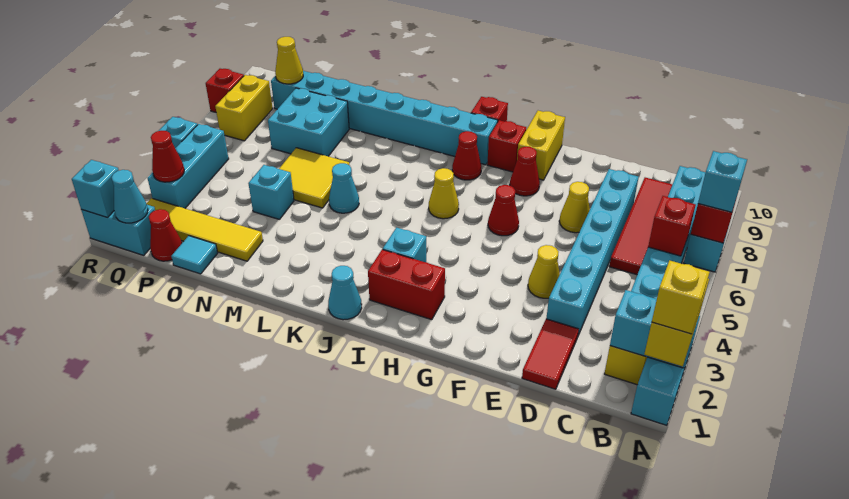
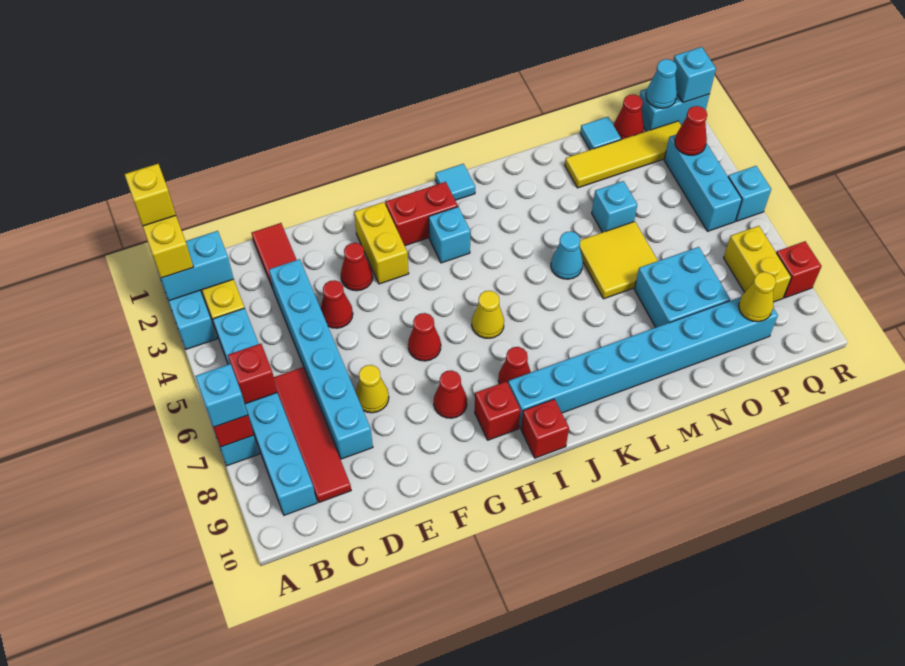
yellow cone E4 level 1 -> red cone E4 level 1
none -> red cone F3 level 1
yellow brick G9:G10 level 1 -> yellow brick G2:G3 level 1
cyan cone J1 level 1 -> cyan tile J1 level 1

